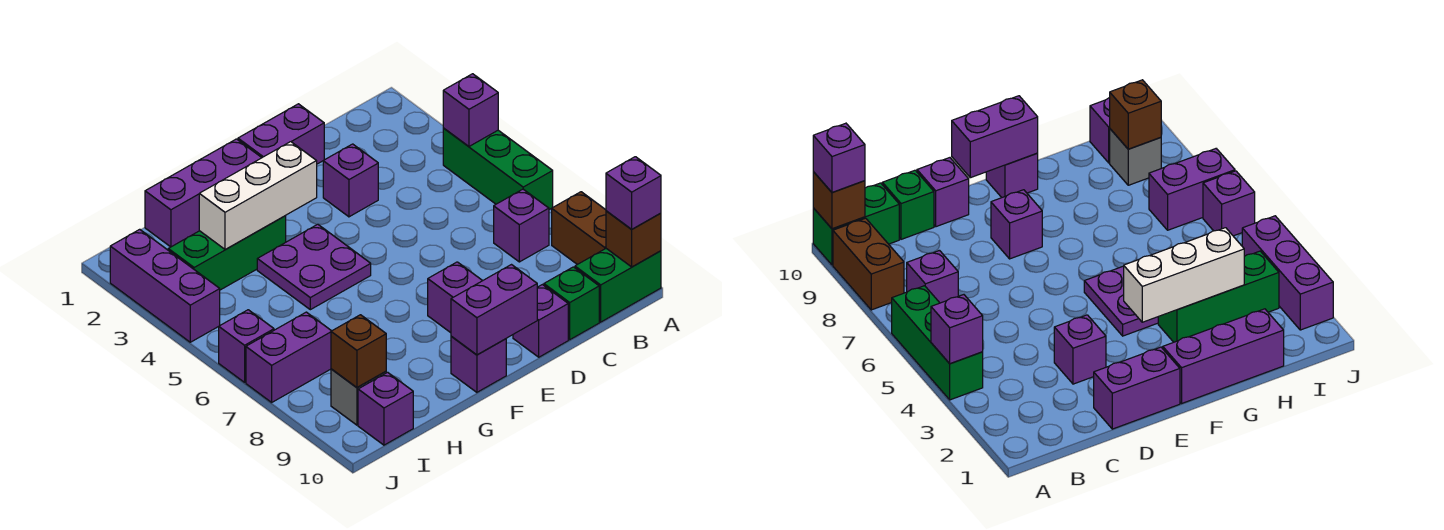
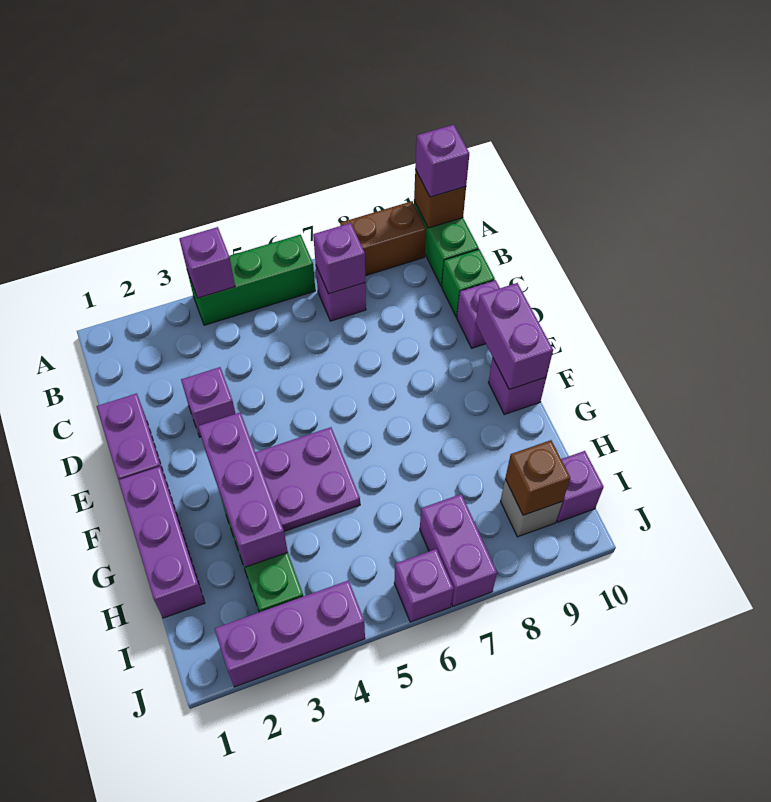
purple brick E8 level 1 -> purple brick B7 level 2
white brick F3:H3 level 2 -> purple brick F3:H3 level 2

